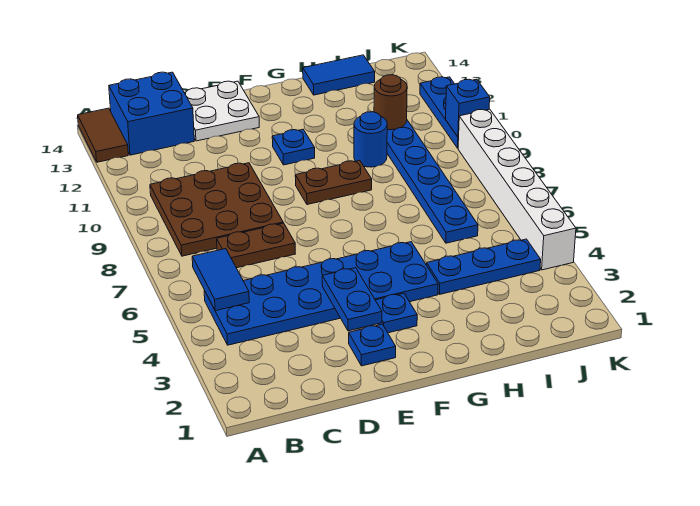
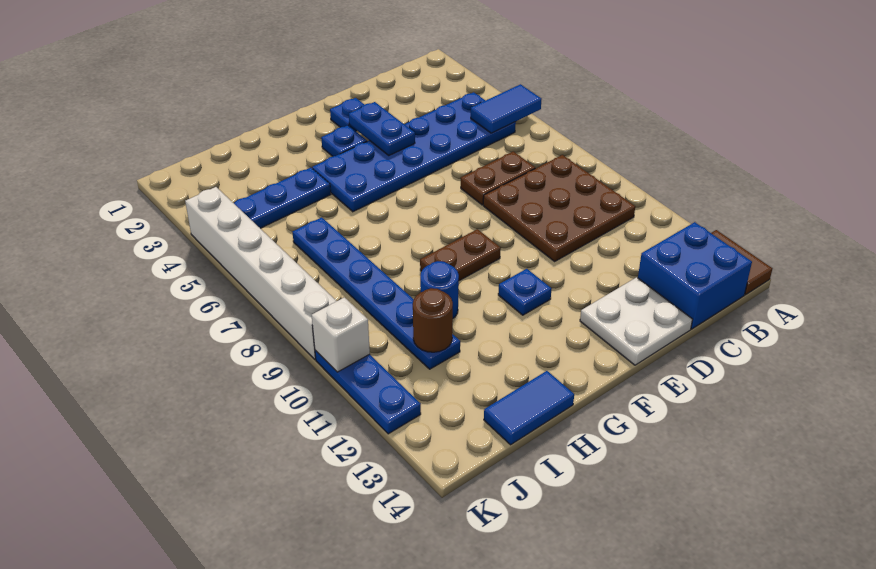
blue tile B5:B6 level 2 -> blue tile A5:B5 level 2
blue brick K10 level 2 -> white brick K10 level 2

